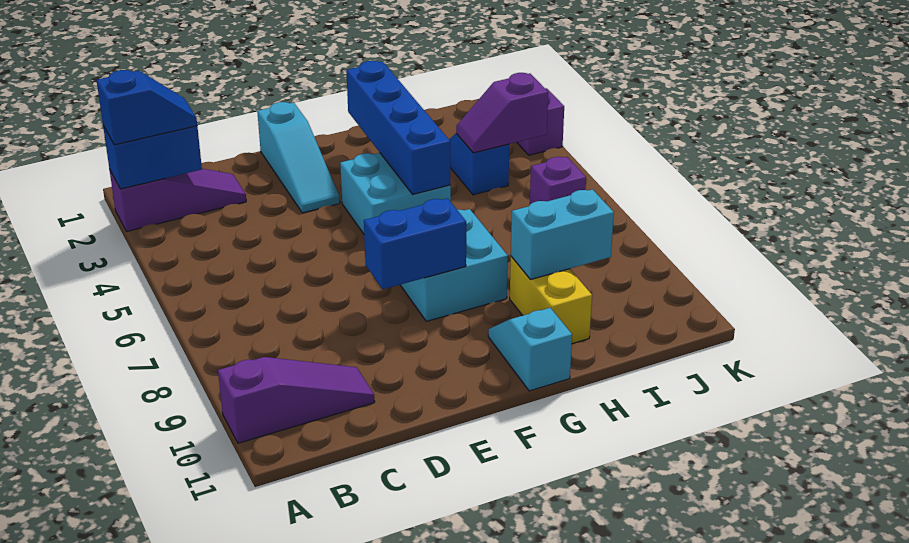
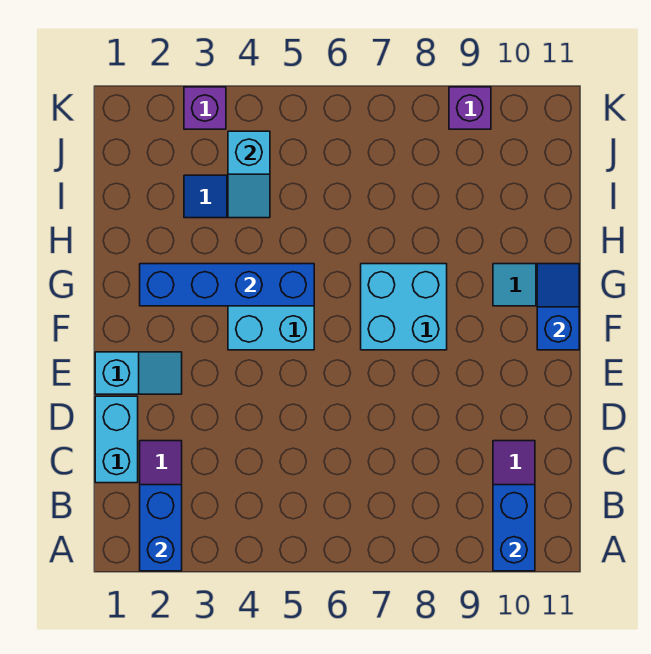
blue slope A2:B2 level 3 top A -> blue slope F11:G11 level 2 top F
cyan slope E1:E3 level 1 top 1 -> cyan slope E1:E2 level 1 top 1
blue brick E8:F8 level 2 -> blue brick A10:B10 level 2
yellow brick H9:H10 level 1 -> none
cyan brick H9:I9 level 2 -> cyan brick C1:D1 level 1
purple slope I4:J4 level 2 top J -> cyan slope I4:J4 level 2 top J
purple brick J6 level 1 -> purple brick K9 level 1

